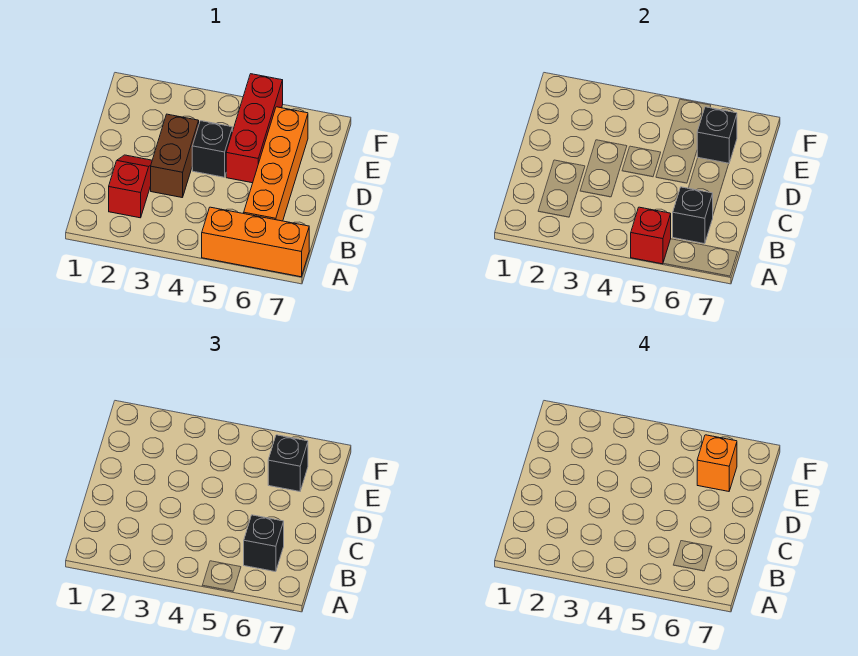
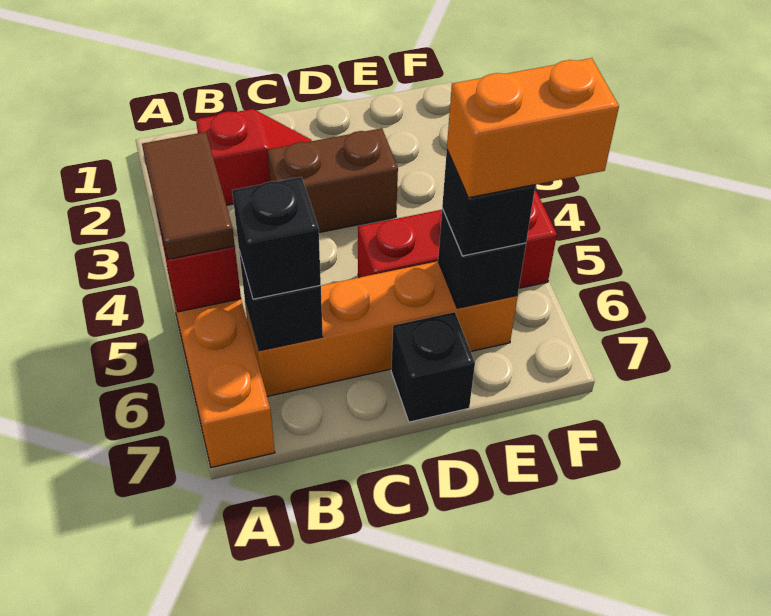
none -> brown tile A4:A5 level 3
black brick D4 level 1 -> black brick D7 level 1
orange brick E6 level 4 -> orange brick E6:F6 level 4

